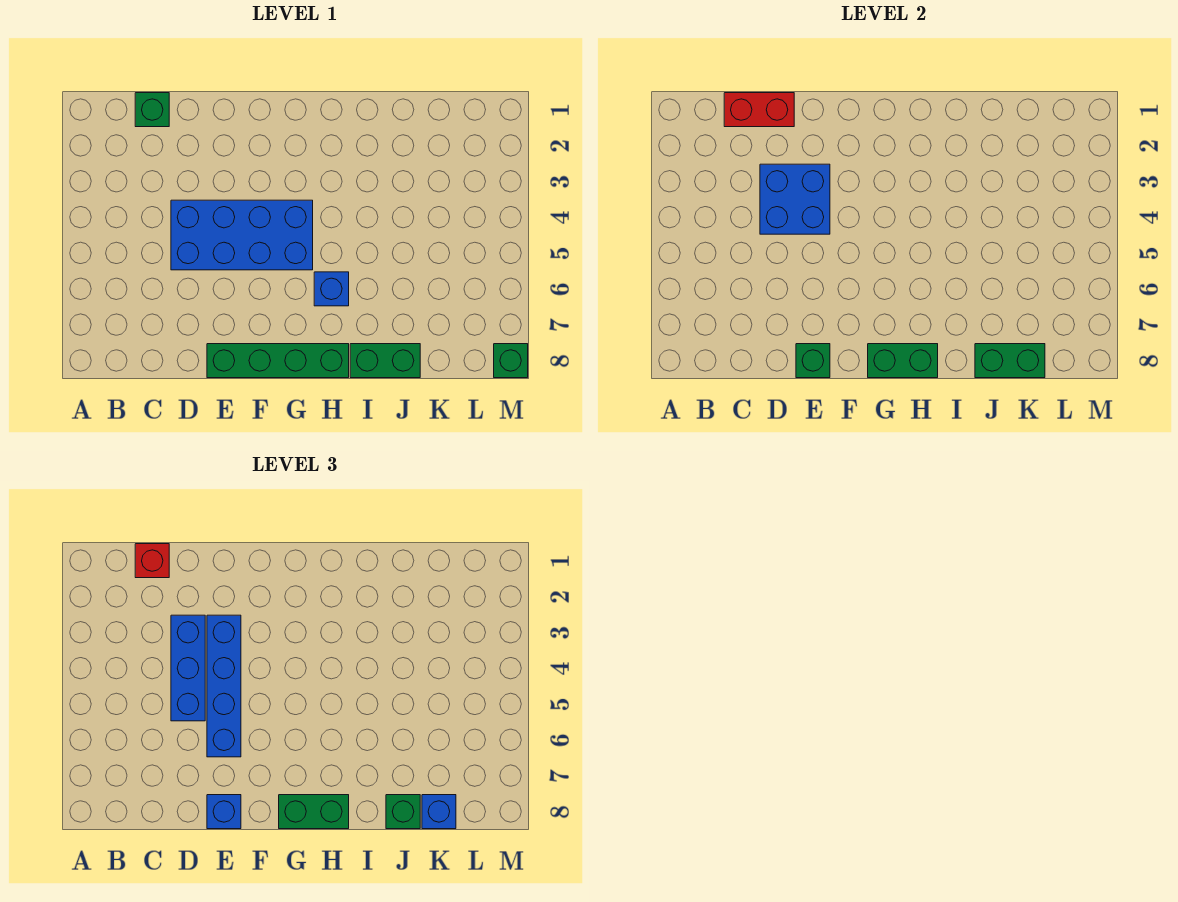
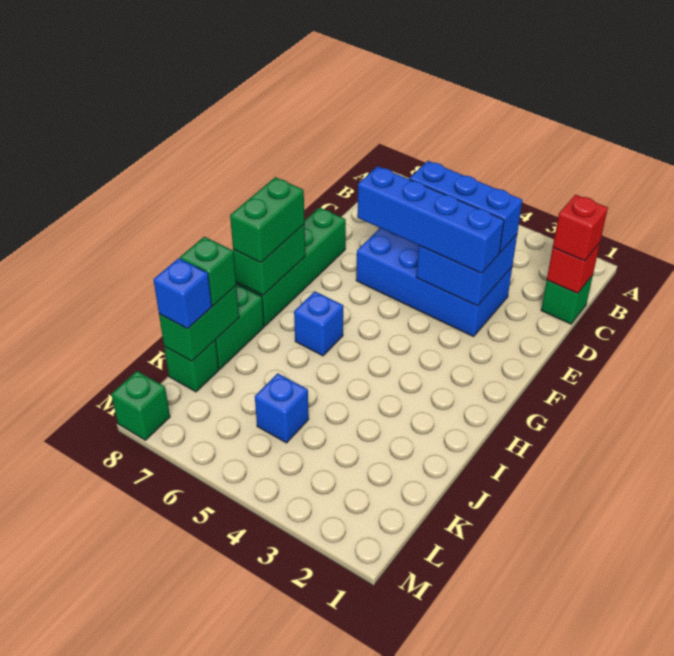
red brick C1:D1 level 2 -> red brick C1 level 2
blue brick D4:G5 level 1 -> blue brick D3:E6 level 1
green brick E8 level 2 -> green brick K8 level 1
blue brick E8 level 3 -> blue brick K5 level 1

